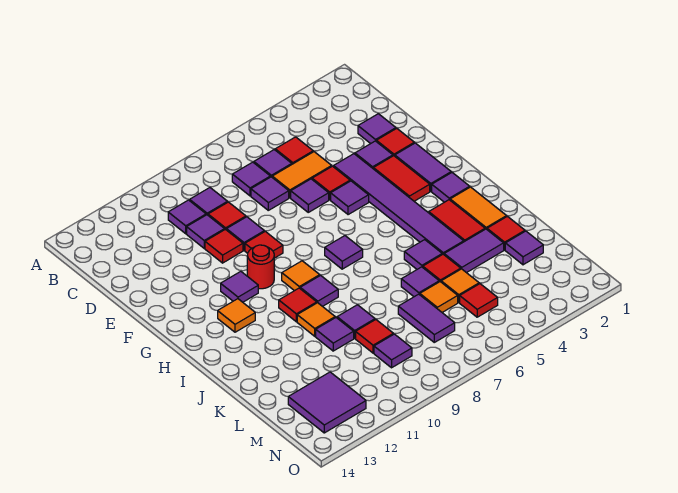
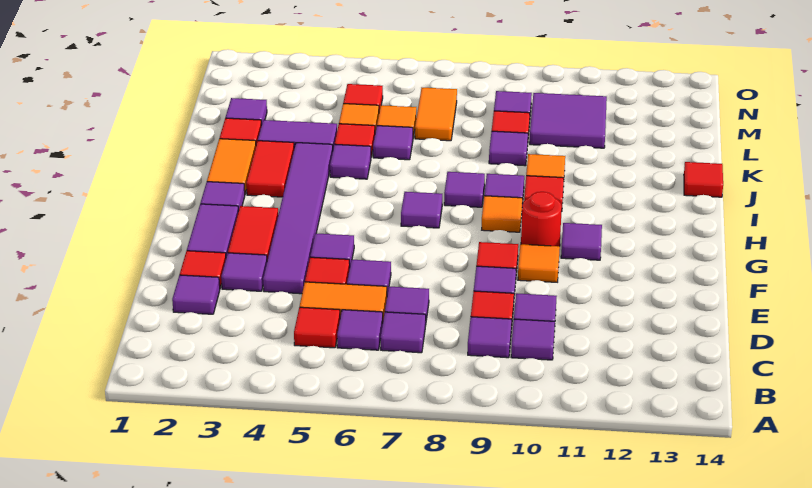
red tile E10 level 1 -> red tile J14 level 1
orange tile H12 level 1 -> orange tile F10 level 1
purple tile K10 level 1 -> purple tile I8 level 1
purple tile L7:M7 level 1 -> orange tile L7:M7 level 1
purple tile M12:N13 level 1 -> purple tile L10:M11 level 1

